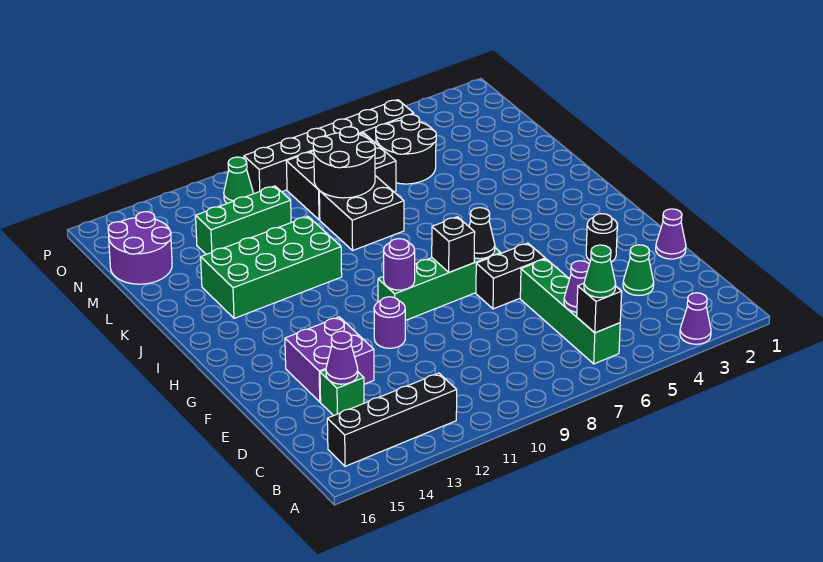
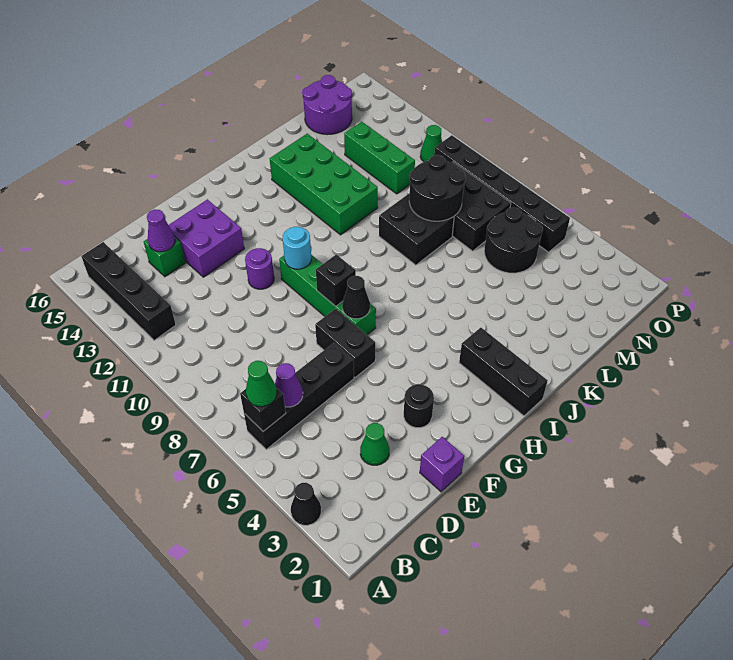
purple cone A3 level 1 -> black cone A3 level 1
green brick B6:E6 level 1 -> black brick B6:E6 level 1
purple cone E1 level 1 -> purple brick E1 level 1
purple round brick G10 level 2 -> cyan round brick G10 level 2
none -> black brick I1:I3 level 1

